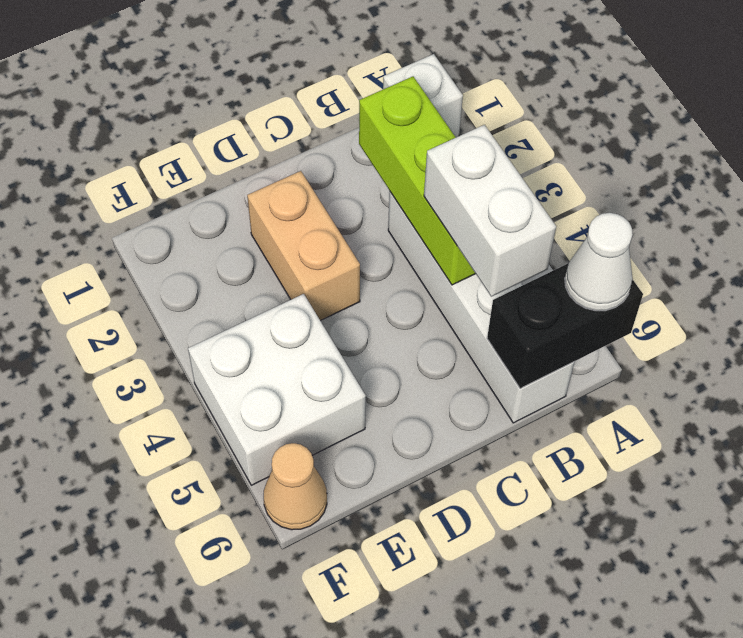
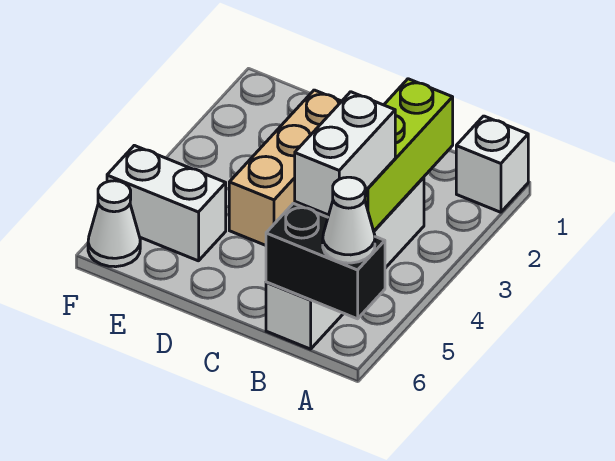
tan brick D2:D3 level 1 -> tan brick D2:D4 level 1
white brick E4:F5 level 1 -> white brick E5:F5 level 1
tan cone F6 level 1 -> white cone F6 level 1

